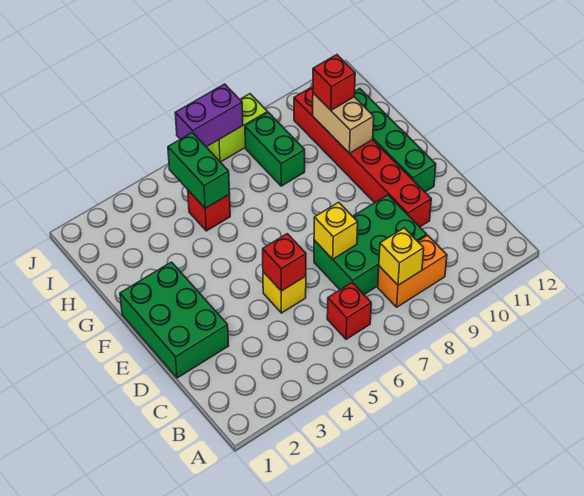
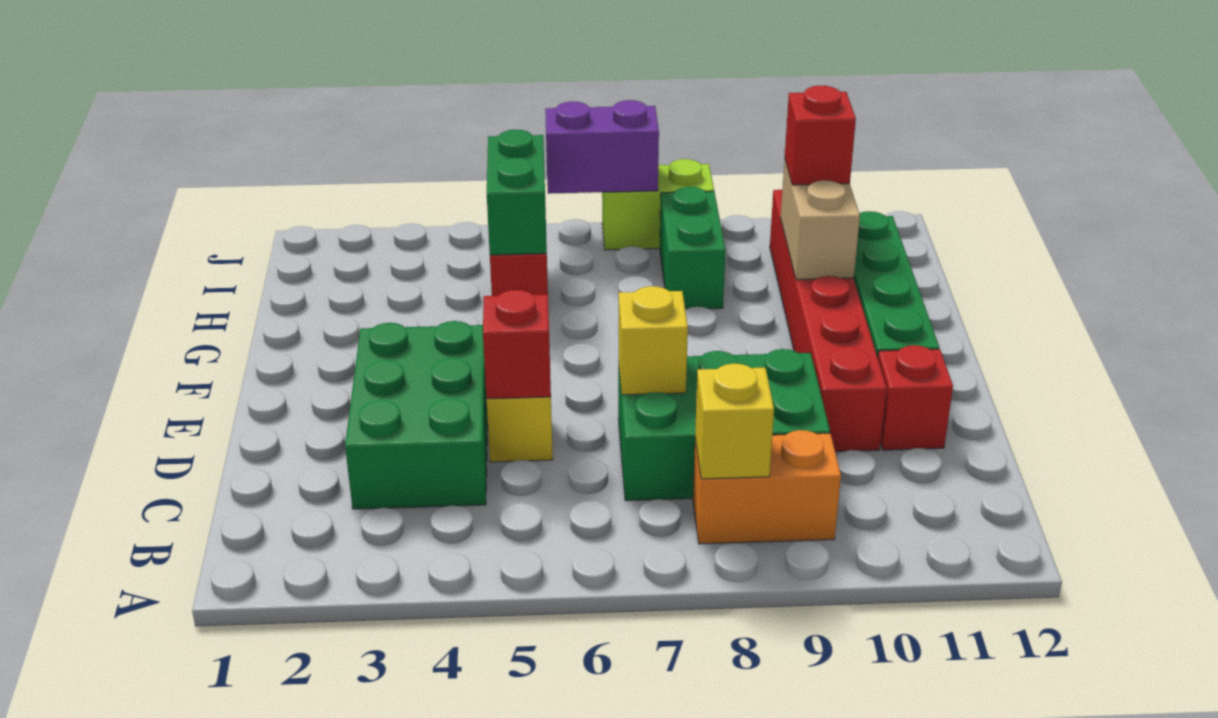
red brick B6 level 1 -> red brick D11 level 1
green brick D1:F2 level 1 -> green brick C3:E4 level 1

